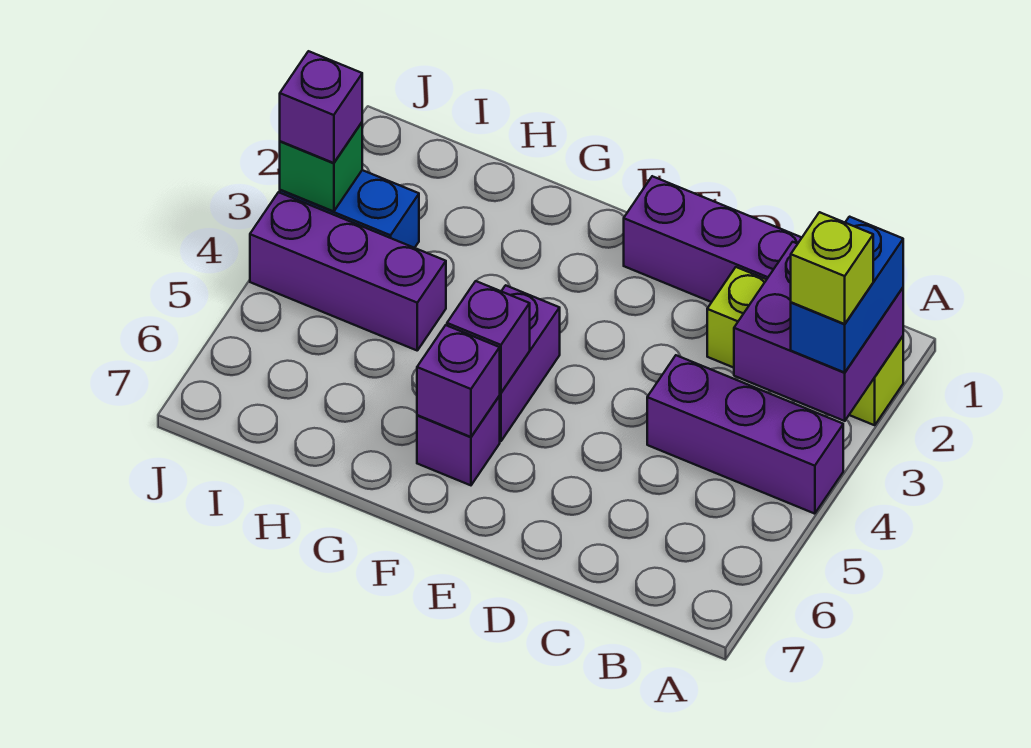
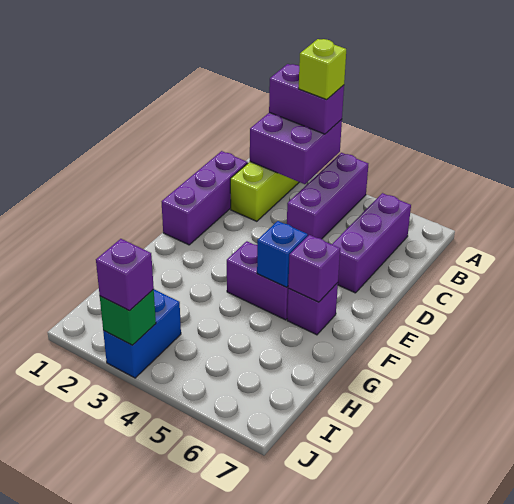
blue brick A2:A3 level 3 -> purple brick A2:A3 level 3
purple brick F5 level 2 -> blue brick F5 level 2
purple brick H4:J4 level 1 -> purple brick B6:D6 level 1

